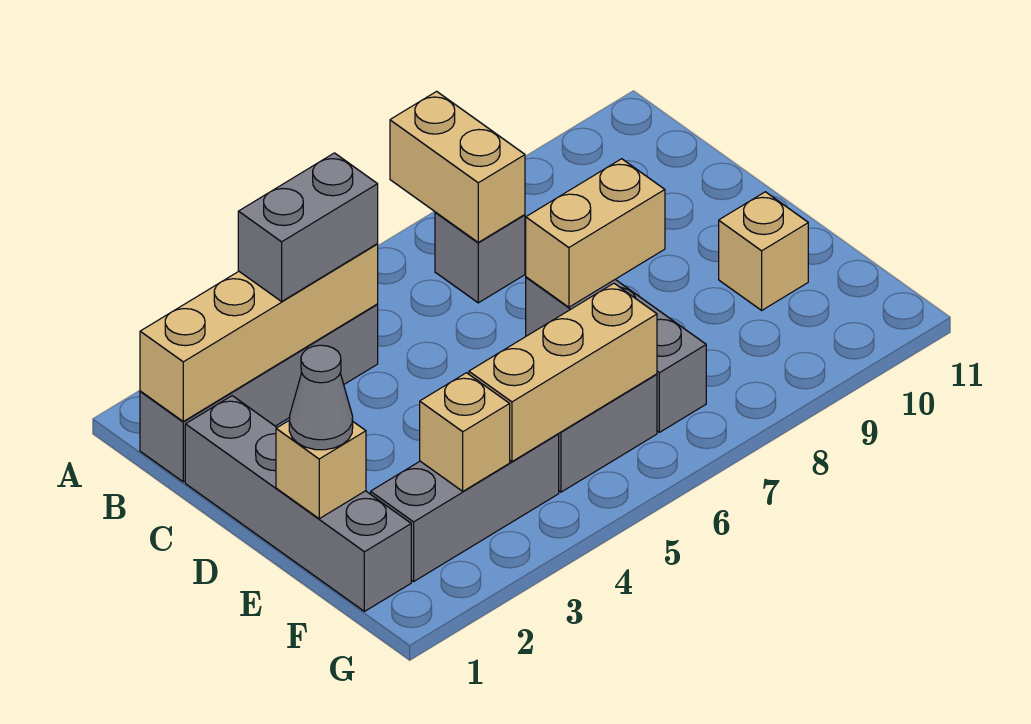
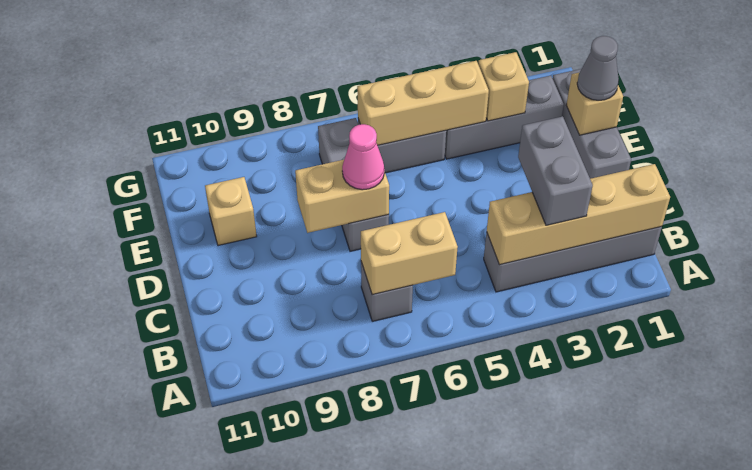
tan brick A7:B7 level 2 -> tan brick B6:B7 level 2
grey brick B3:B4 level 3 -> grey brick B3:C3 level 3
grey brick C1:F1 level 1 -> grey brick D1:F1 level 1
none -> pink cone D7 level 3

